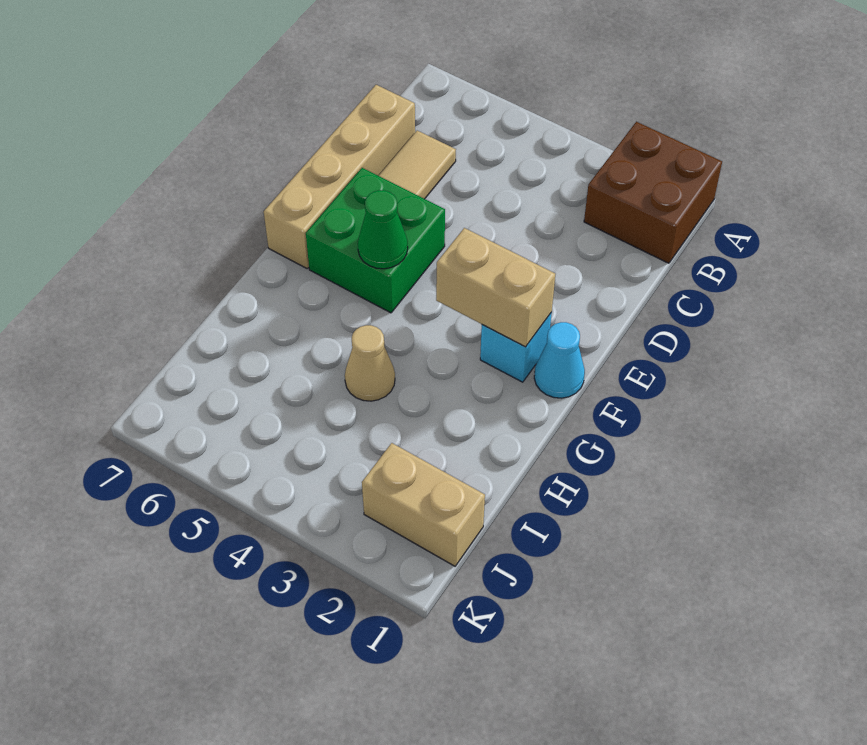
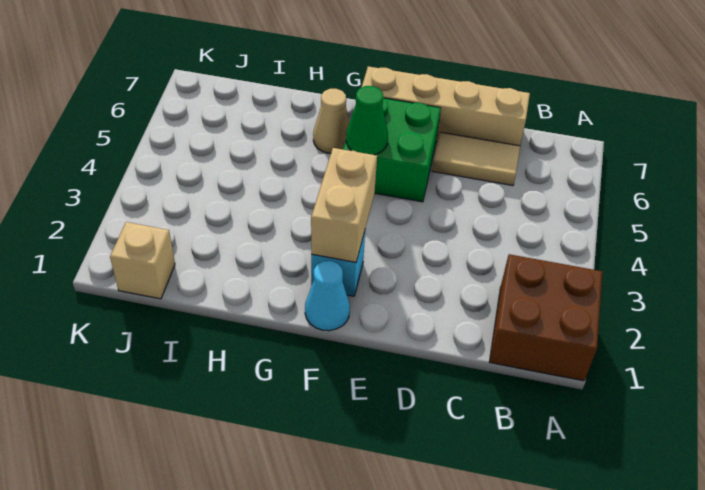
tan cone H4 level 1 -> tan cone G6 level 1
tan brick J1:J2 level 1 -> tan brick J1 level 1

